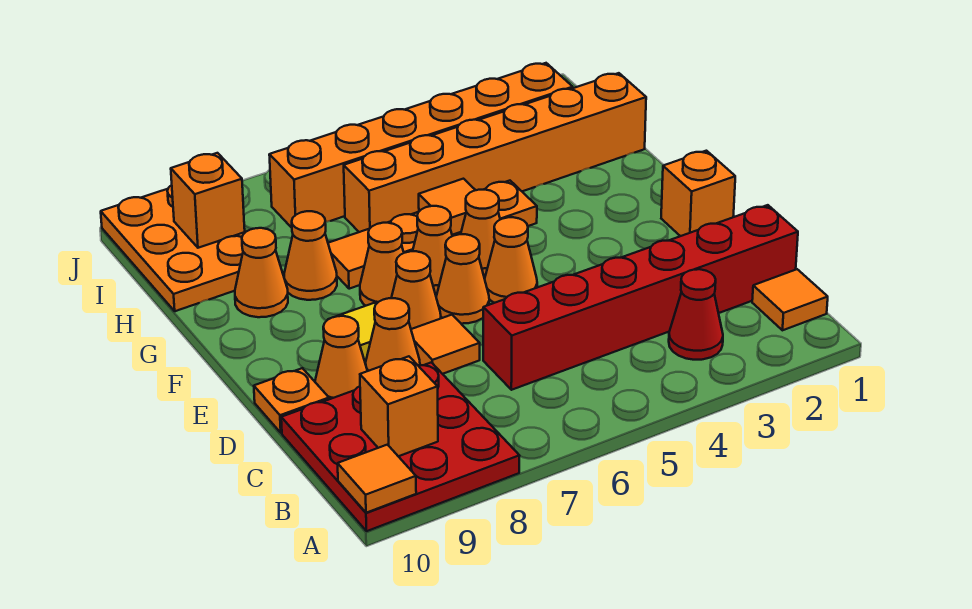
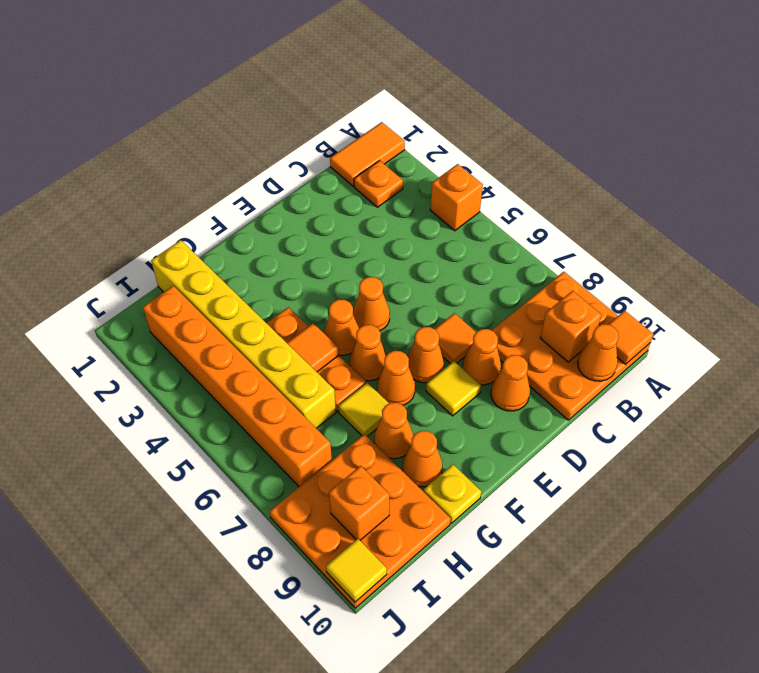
red plate A8:C10 level 1 -> orange plate A8:C10 level 1
orange tile B1 level 1 -> orange tile A1:B1 level 1
red cone B3 level 1 -> none
red brick C1:C6 level 1 -> none
orange plate D10 level 1 -> orange plate B2 level 1
orange brick E1 level 1 -> orange brick A4 level 1
orange cone E6 level 1 -> orange cone B10 level 2
orange tile G7 level 1 -> yellow tile G7 level 1
none -> yellow plate G10 level 1
orange brick H1:H6 level 1 -> yellow brick H1:H6 level 1
orange plate H9:J10 level 1 -> orange plate H8:J10 level 1
none -> yellow tile J10 level 2

